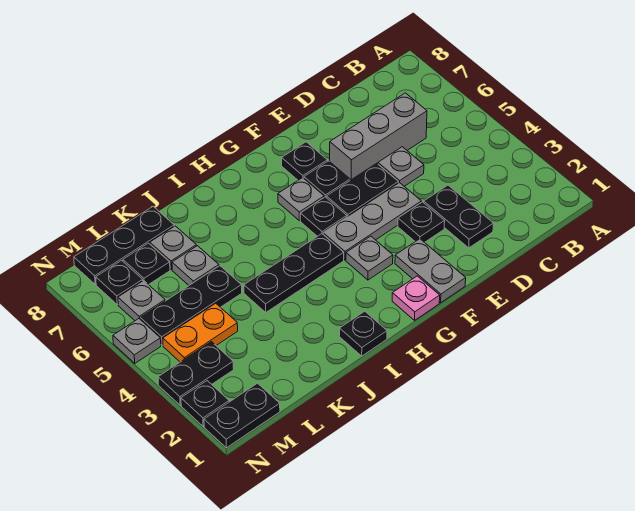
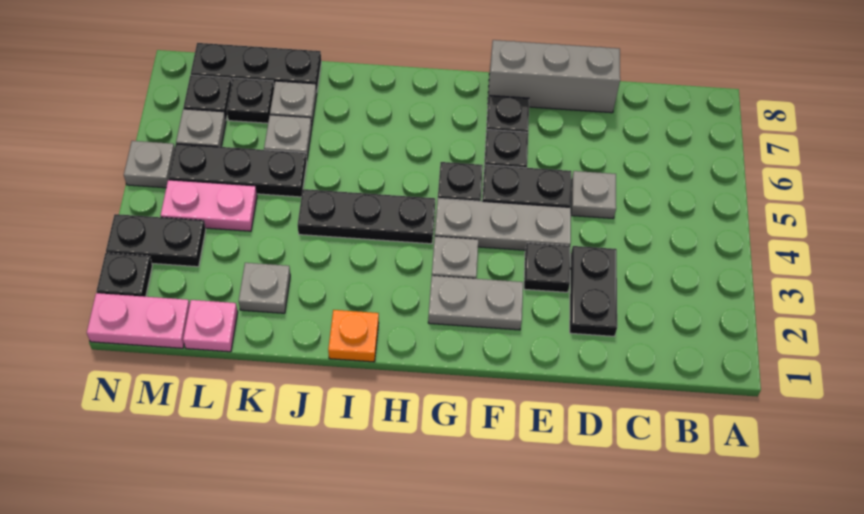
grey brick C6:E6 level 1 -> grey brick D8:F8 level 1
grey plate F1:F2 level 1 -> grey plate F2:G2 level 1
pink plate G1 level 1 -> pink plate L1 level 1
grey plate G6 level 1 -> grey plate K2 level 1
black plate I1 level 1 -> orange plate I1 level 1
orange plate L4:M4 level 1 -> pink plate L4:M4 level 1
black plate M1:N1 level 1 -> pink plate M1:N1 level 1

